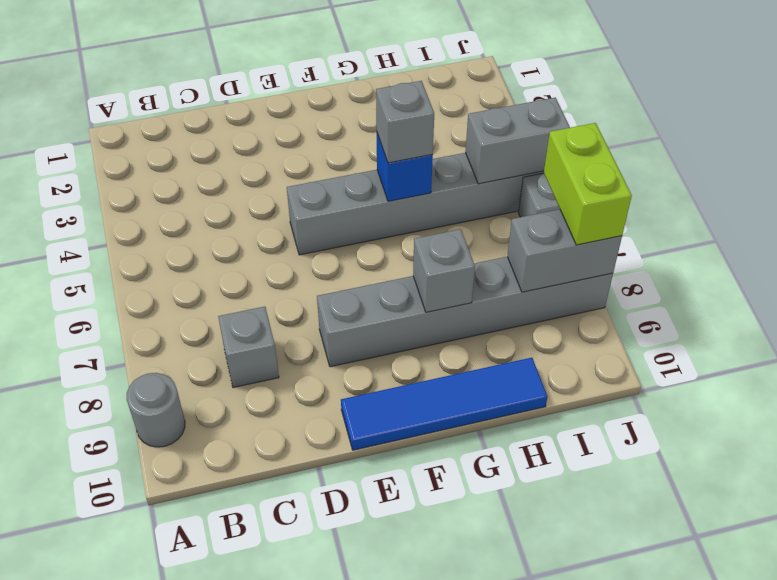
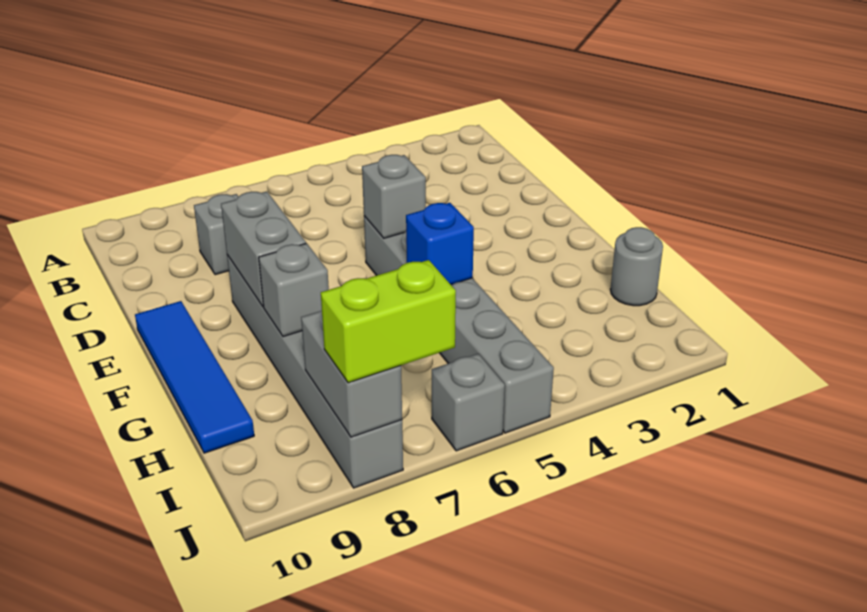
grey round brick A9 level 1 -> grey round brick H1 level 1
grey brick G5 level 3 -> grey brick E5 level 2
grey brick I5:J5 level 2 -> grey brick E8:F8 level 2

